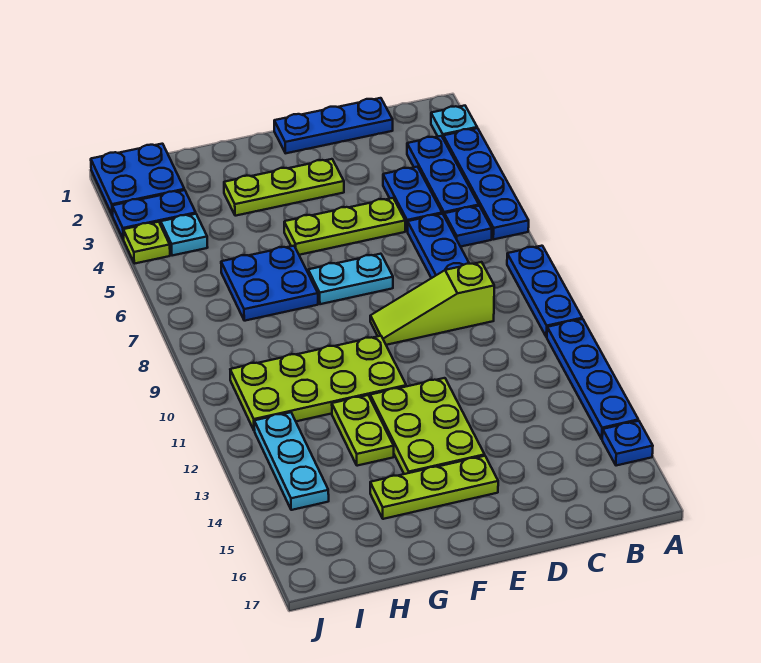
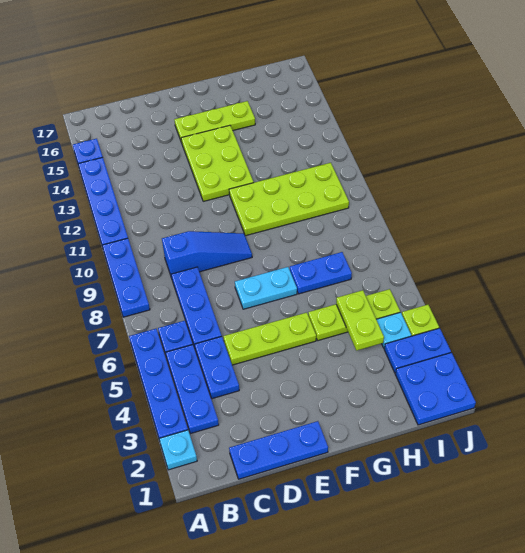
lime slope C9:E9 level 1 top C -> blue slope C9:E9 level 1 top C
lime plate E3:G3 level 1 -> lime plate G5:I5 level 1
blue plate G6:H7 level 1 -> blue plate G7:H7 level 1
lime plate G12:G13 level 1 -> lime plate H4:H5 level 2
cyan plate I12:I14 level 1 -> none

